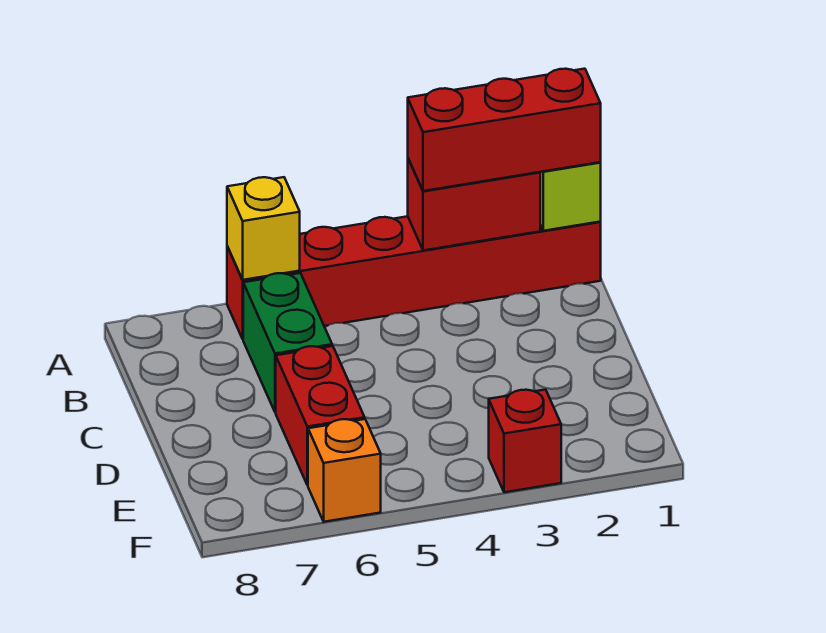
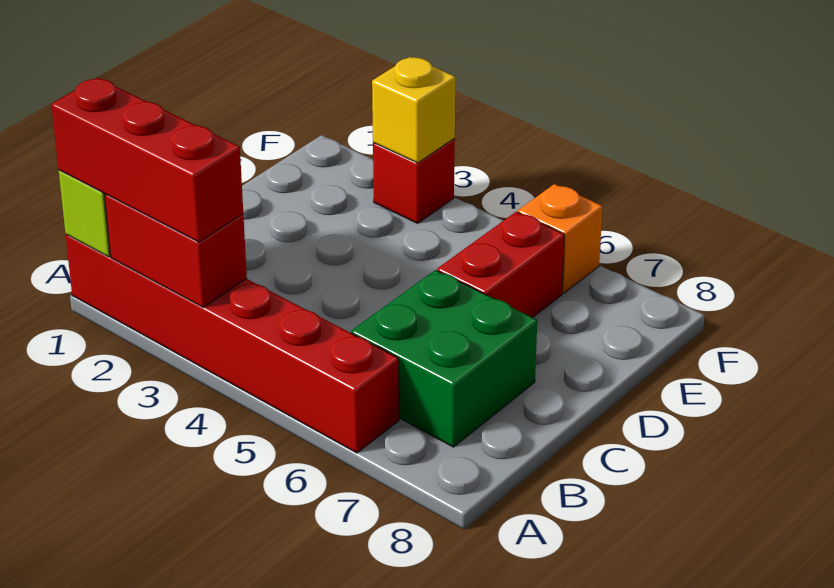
yellow brick A6 level 2 -> yellow brick F3 level 2
green brick B6:C6 level 1 -> green brick B6:C7 level 1

